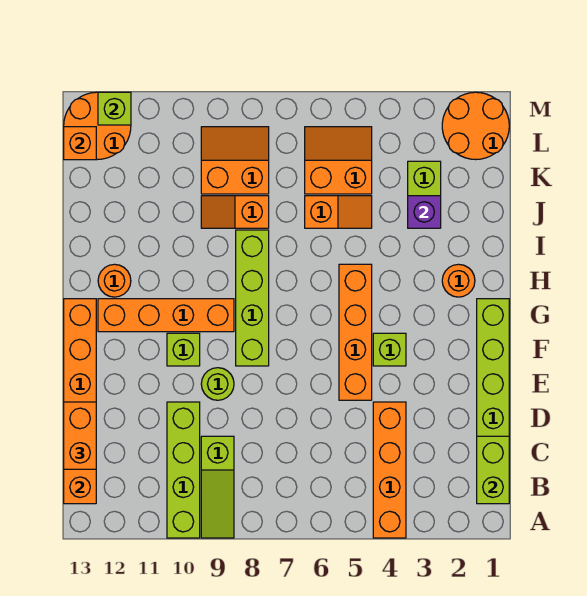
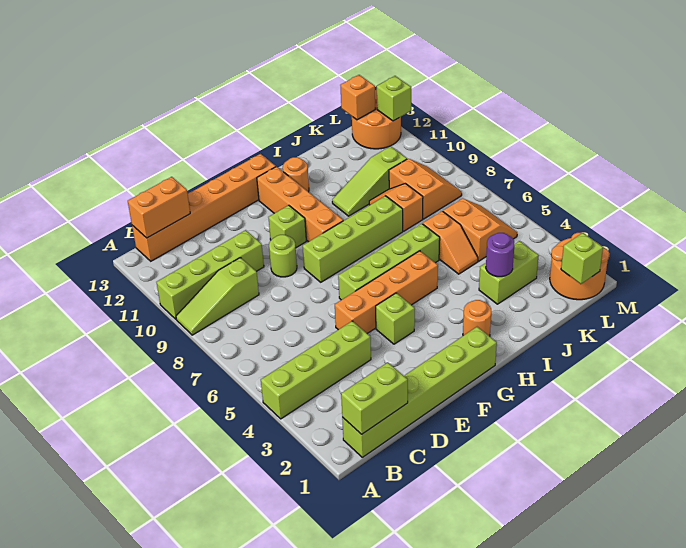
orange brick A4:D4 level 1 -> lime brick A4:D4 level 1
orange brick C13:D13 level 3 -> none
none -> lime brick F6:I6 level 1
none -> lime slope I10:K10 level 1 top K
purple brick J3 level 2 -> purple round brick J3 level 2
none -> lime brick L1 level 2

